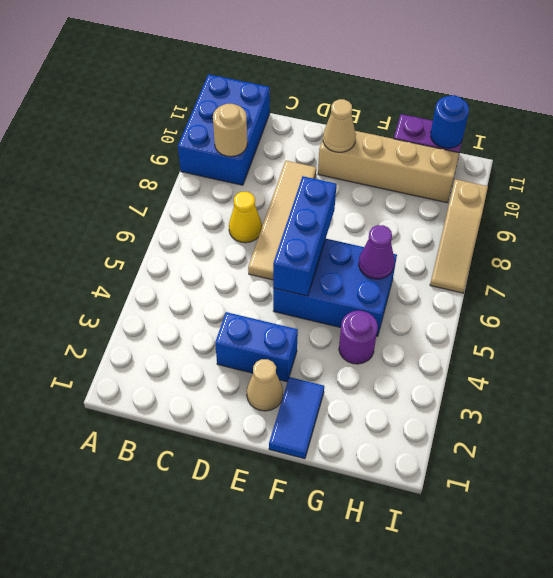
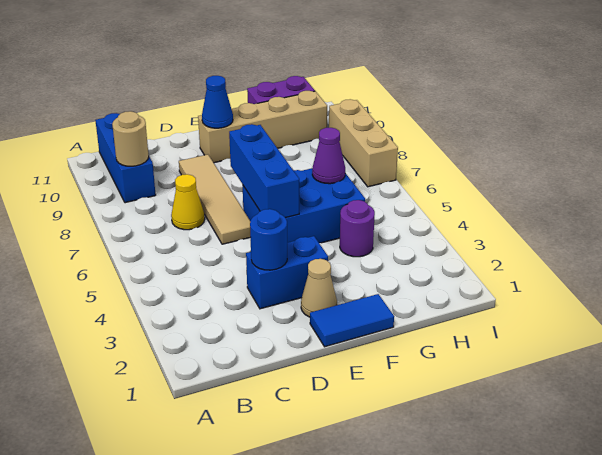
blue brick A9:B11 level 1 -> blue brick B9:B11 level 1
tan cone E10 level 2 -> blue cone E10 level 2
blue tile F1:F2 level 1 -> blue tile E1:F1 level 1
blue round brick H11 level 2 -> blue round brick D3 level 2
tan slope I7:I9 level 1 top 9 -> tan brick I7:I9 level 1

